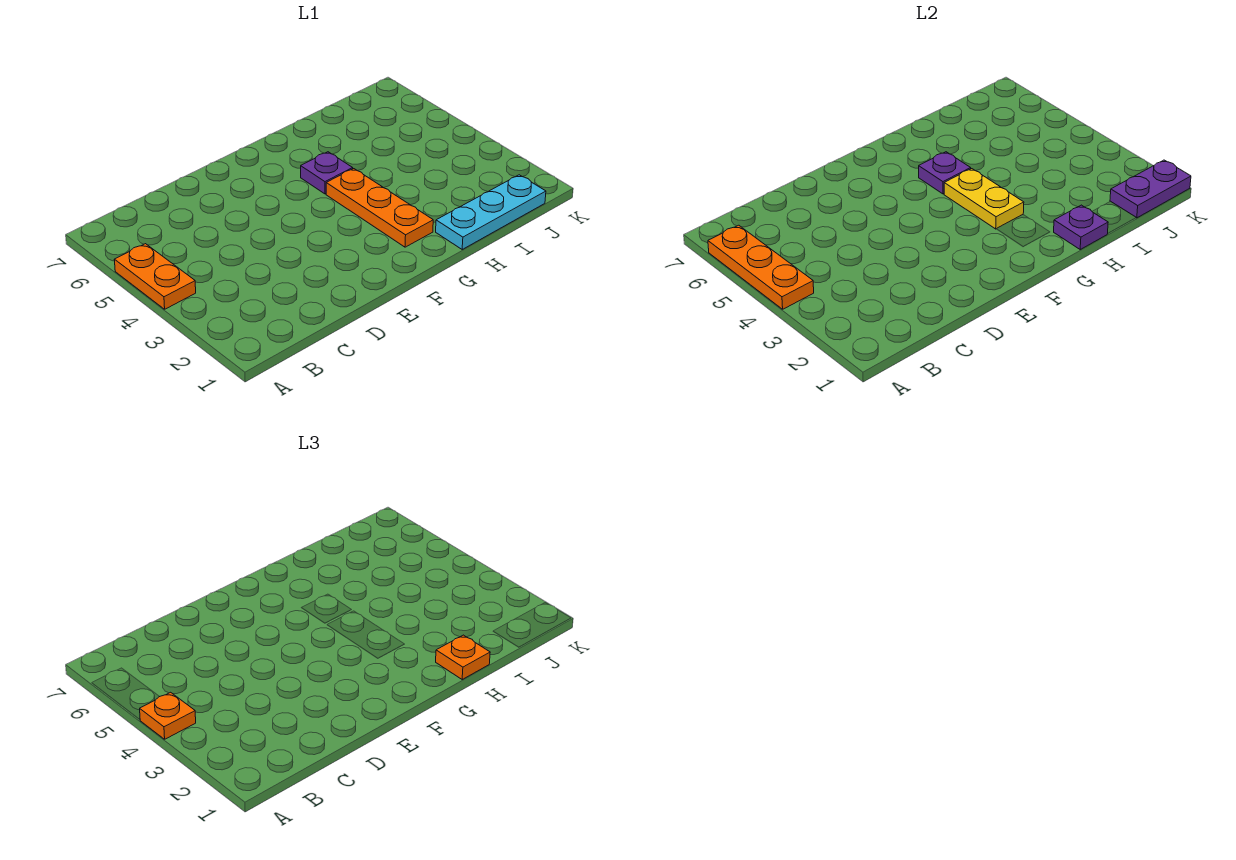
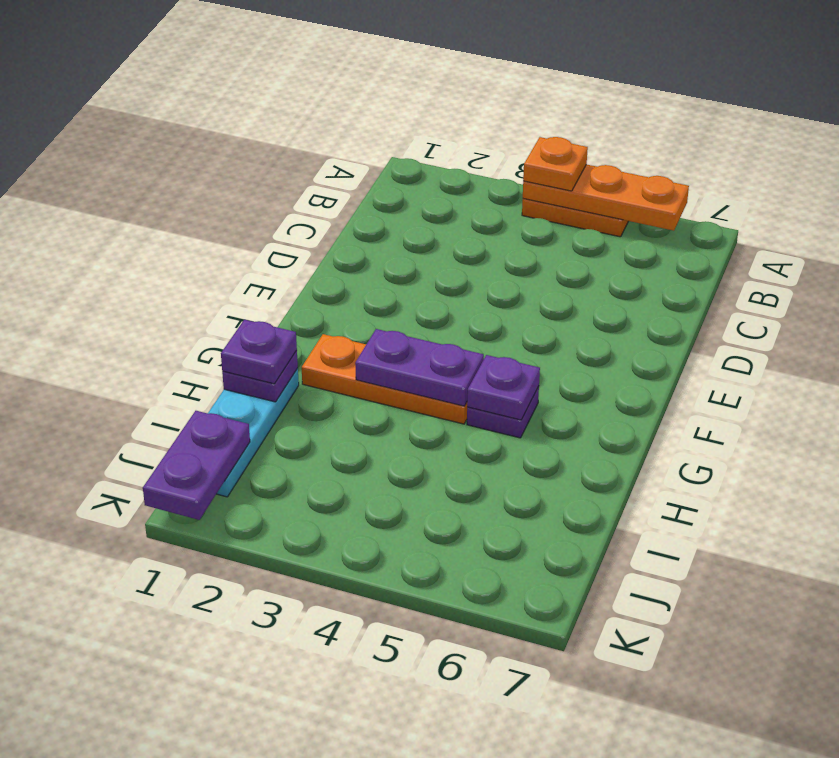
yellow plate G3:G4 level 2 -> purple plate G3:G4 level 2
orange plate H1 level 3 -> purple plate H1 level 3

